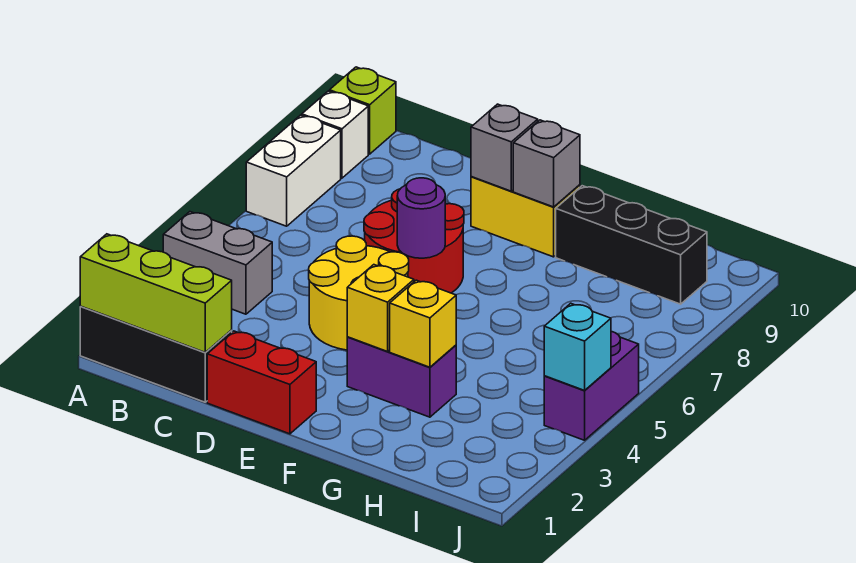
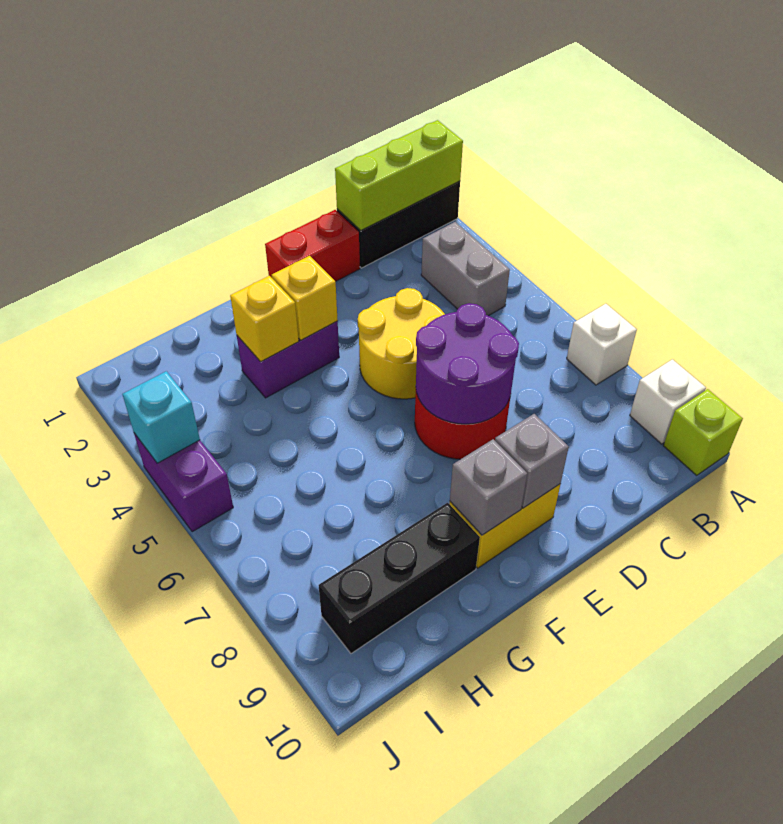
grey brick A4:B4 level 1 -> grey brick B3:B4 level 1
white brick A7:A8 level 1 -> white brick A7 level 1
purple round brick E6 level 2 -> purple round brick D6:E7 level 2

